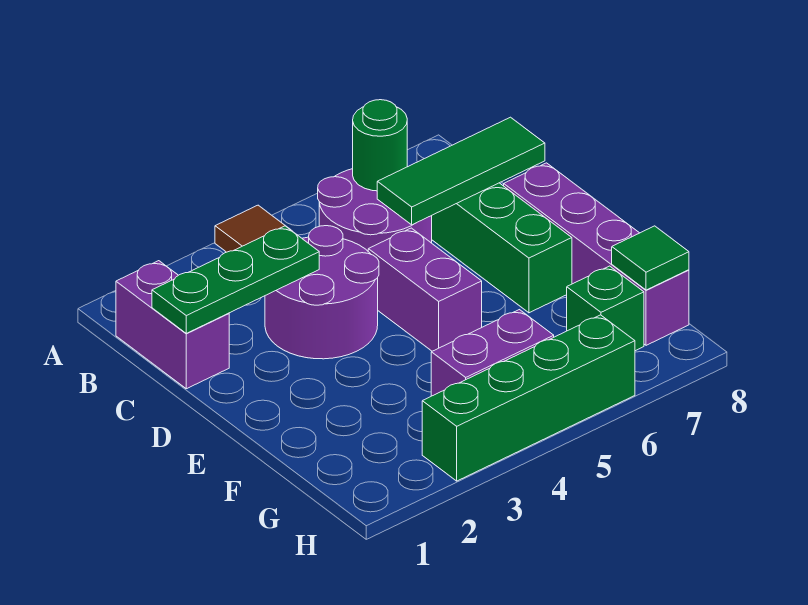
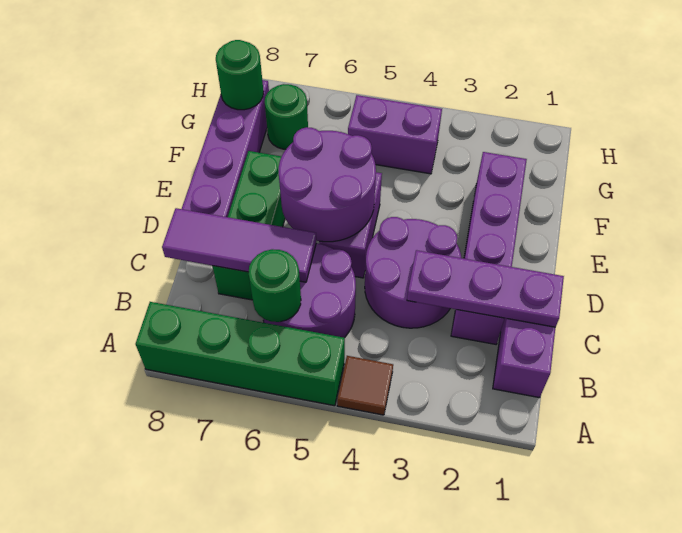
green plate C1:C3 level 2 -> purple plate C1:C3 level 2
none -> purple brick C2:F2 level 1
green tile C6:C8 level 2 -> purple tile C6:C8 level 2
none -> purple round brick D5:E6 level 2
green brick G7 level 1 -> green round brick G7 level 1
green tile G8 level 2 -> green round brick G8 level 2
green brick H3:H6 level 1 -> green brick A5:A8 level 1

